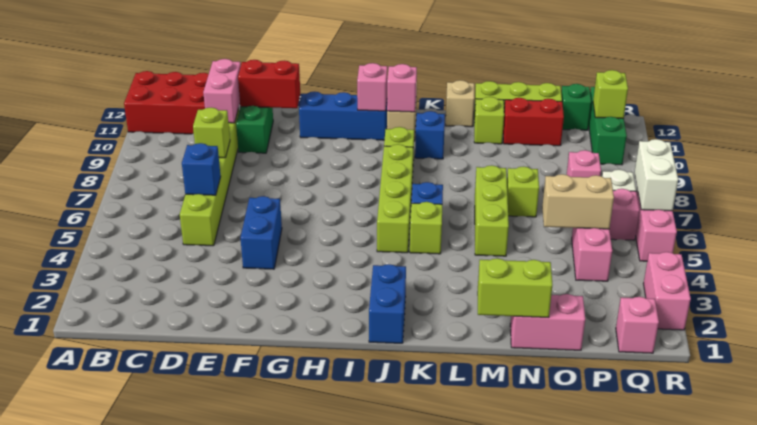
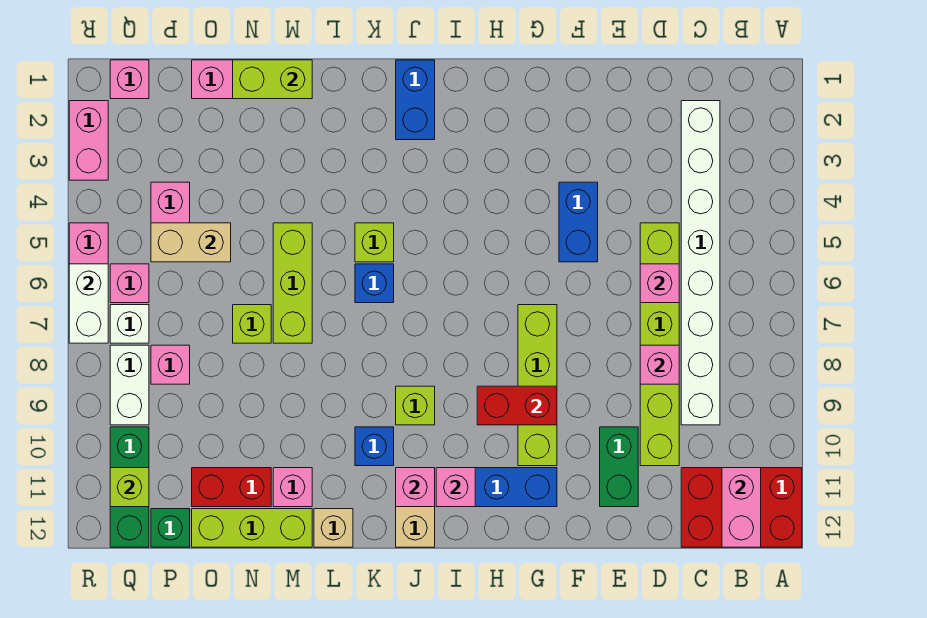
none -> white brick C2:C9 level 1
blue brick D6 level 2 -> pink brick D6 level 2
lime brick D8 level 2 -> pink brick D8 level 2
pink brick D10:D11 level 2 -> pink brick B11:B12 level 2
red brick E11:F11 level 2 -> red brick G9:H9 level 2
lime brick J5:J8 level 1 -> lime brick G7:G10 level 1
lime brick M11 level 1 -> pink brick M11 level 1
none -> white brick Q8:Q9 level 1

